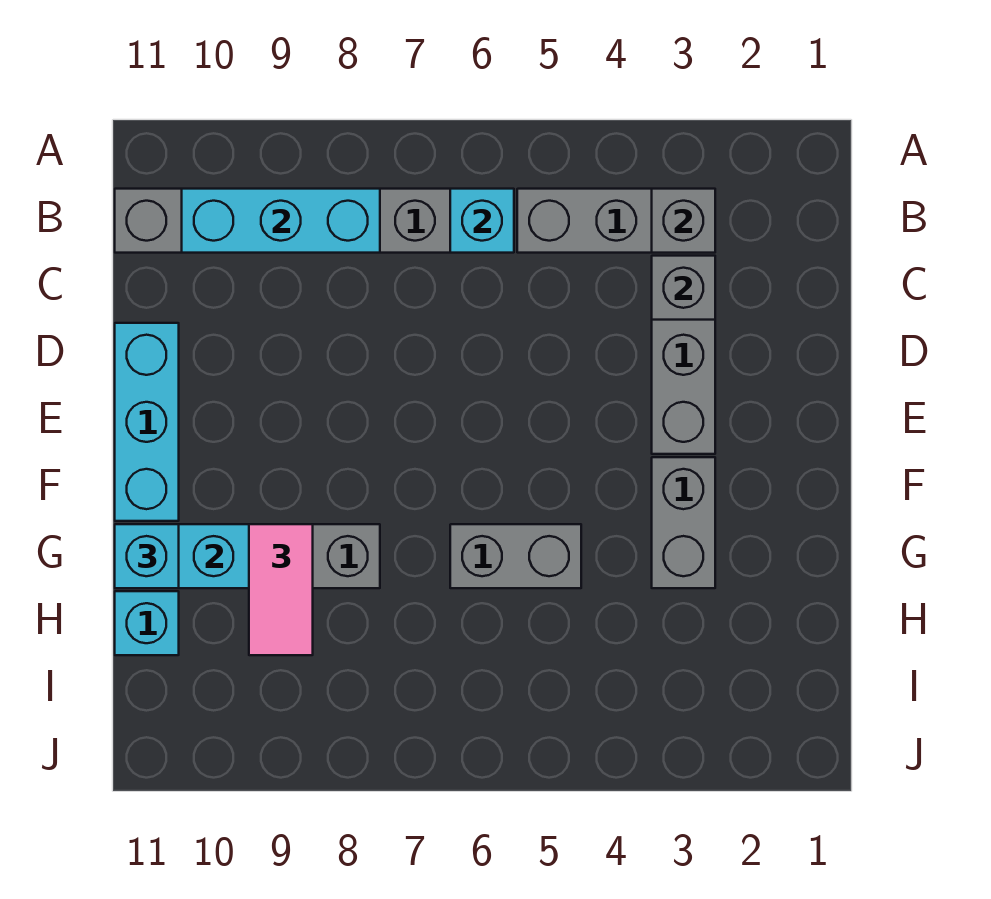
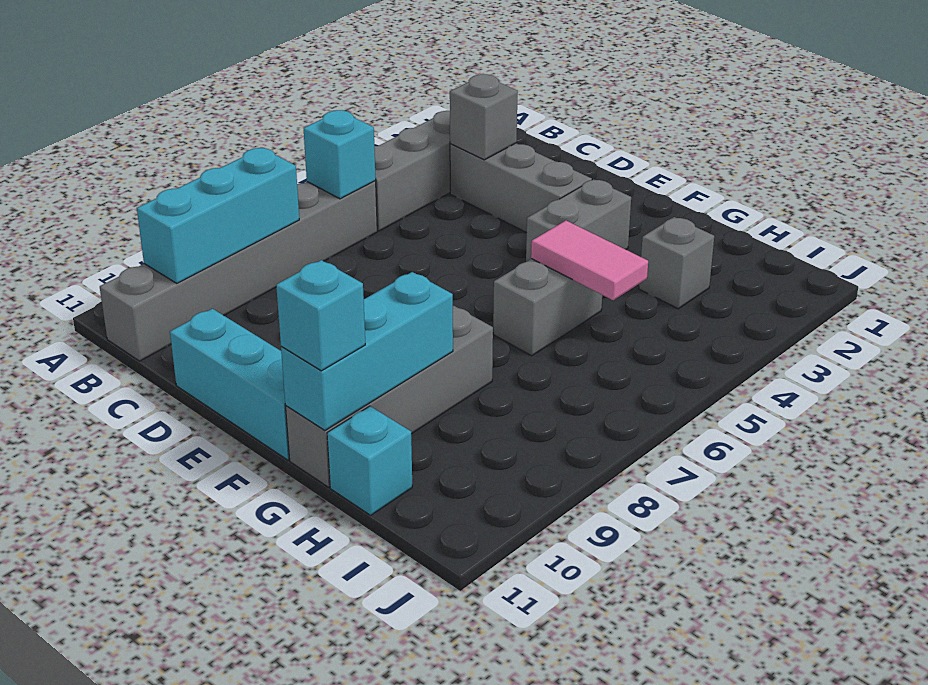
grey brick B3 level 2 -> grey brick H3 level 1
grey brick F3:G3 level 1 -> grey brick F3:F4 level 1
pink tile G9:H9 level 3 -> pink tile G5:H5 level 2

